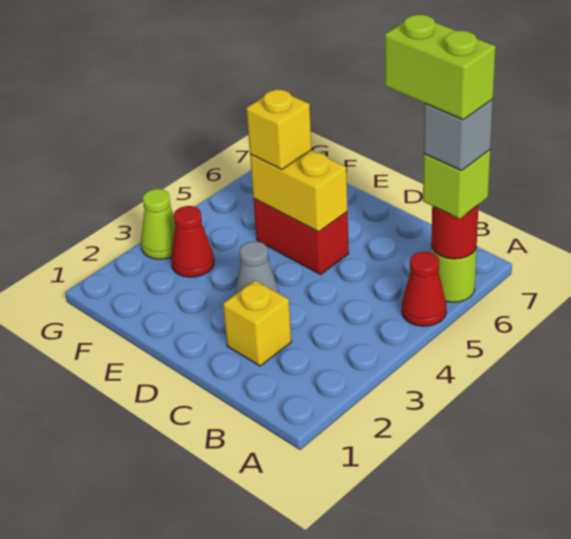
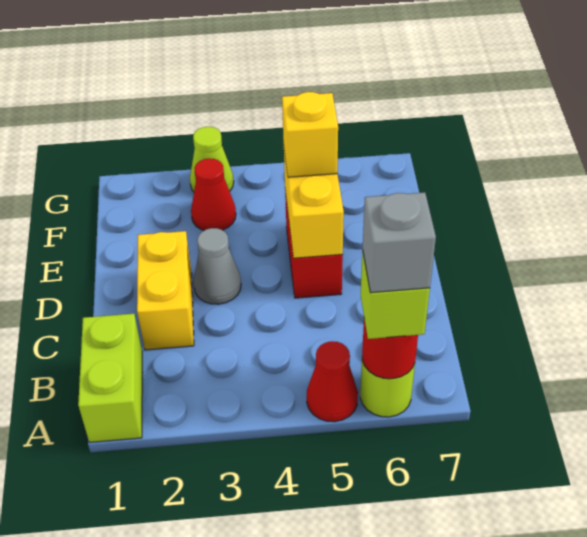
lime brick A6:B6 level 5 -> lime brick A1:B1 level 1
yellow brick C2 level 1 -> yellow brick C2:D2 level 1

